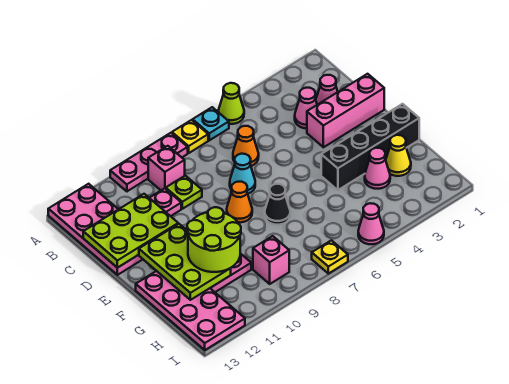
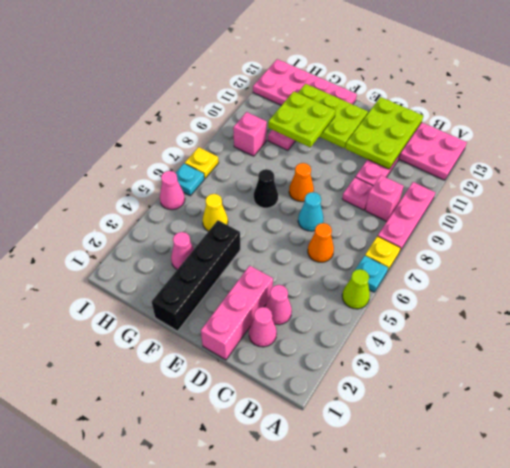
lime plate C9 level 1 -> pink plate C9 level 1
lime round brick F10:G11 level 3 -> lime plate F10:G11 level 3
yellow cone G2 level 1 -> yellow cone G5 level 1
none -> cyan plate I6 level 1

